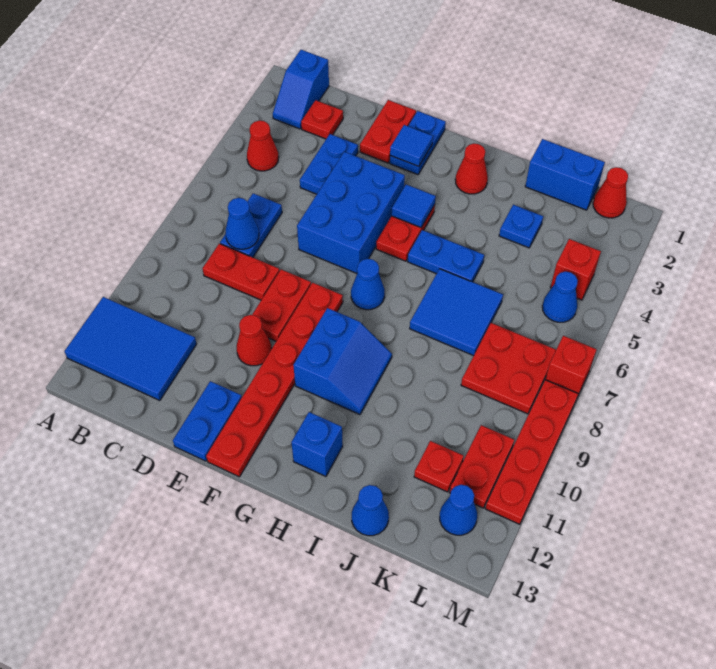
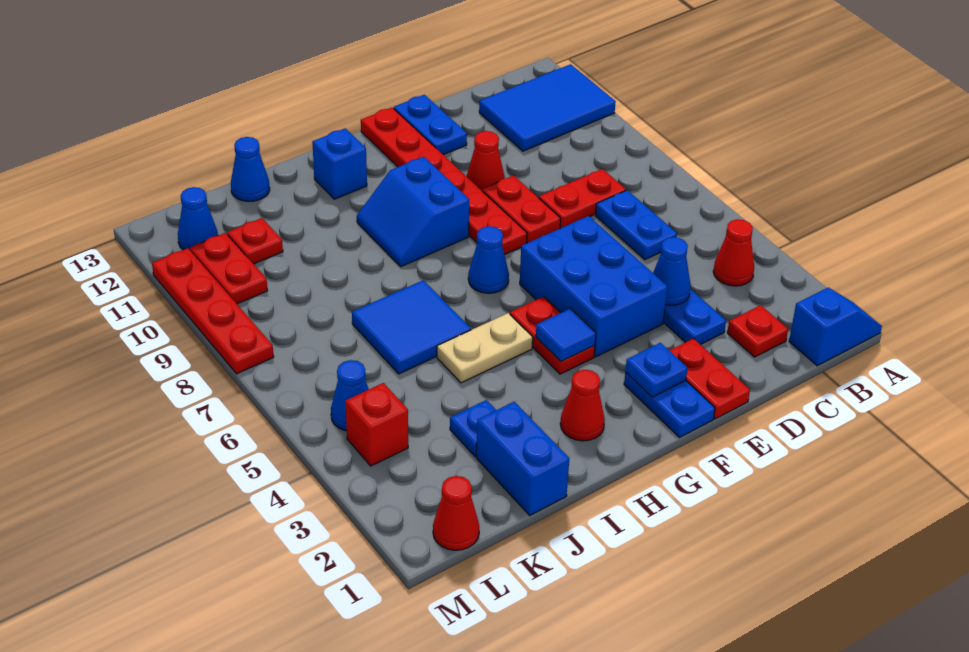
blue slope B1:B2 level 1 top 1 -> blue slope A1:B1 level 1 top B
blue cone C7 level 2 -> blue cone D4 level 2
blue tile F2 level 2 -> blue plate F2 level 2
blue plate H5:I5 level 1 -> tan plate H5:I5 level 1
blue brick J1:K1 level 1 -> blue brick J1:J2 level 1
red plate K7:L8 level 1 -> none
red brick M7 level 1 -> none

